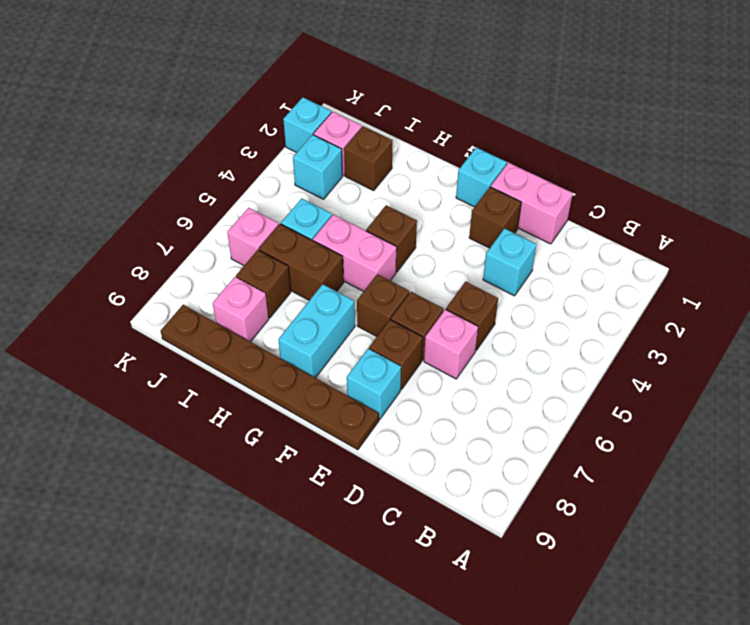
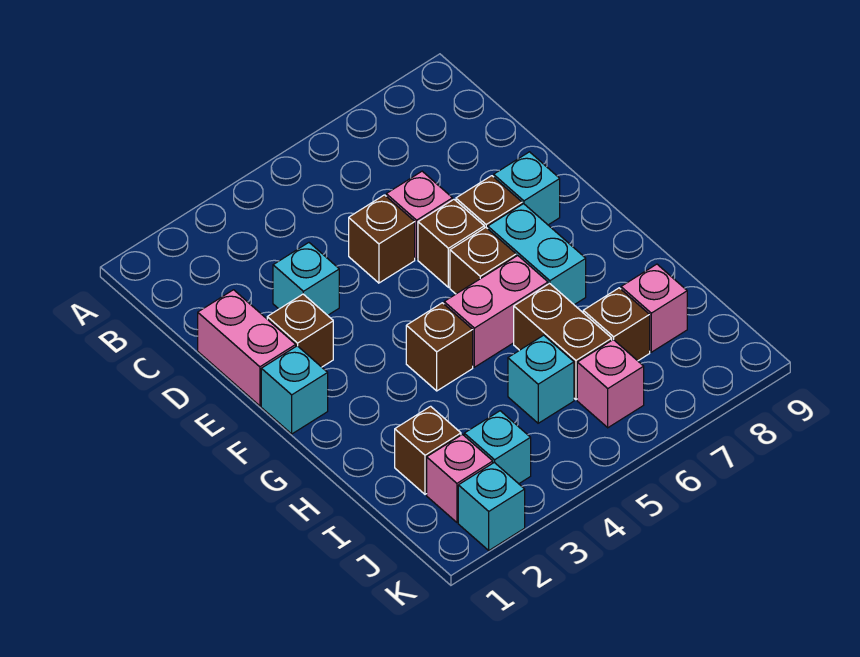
brown plate E9:J9 level 1 -> none
pink brick G5:H5 level 1 -> pink brick G5:G6 level 1
cyan brick G7:G8 level 1 -> cyan brick F7:G7 level 1

